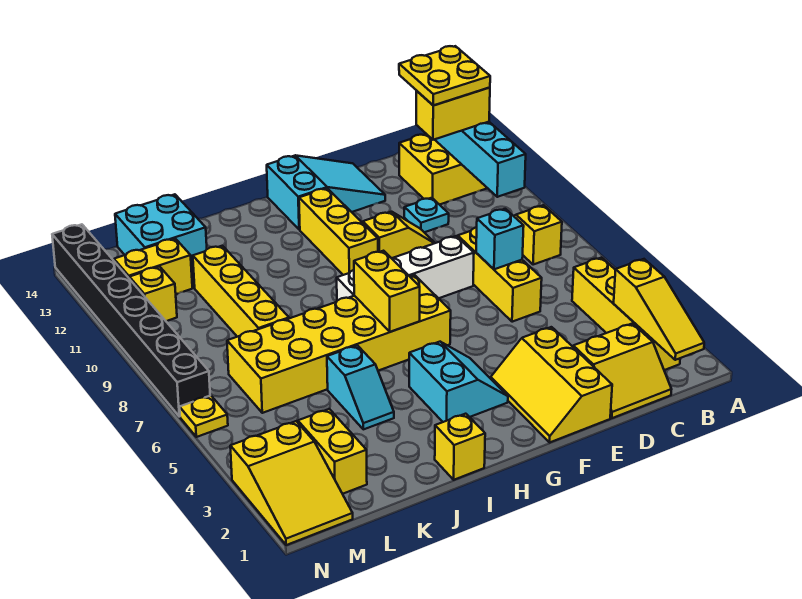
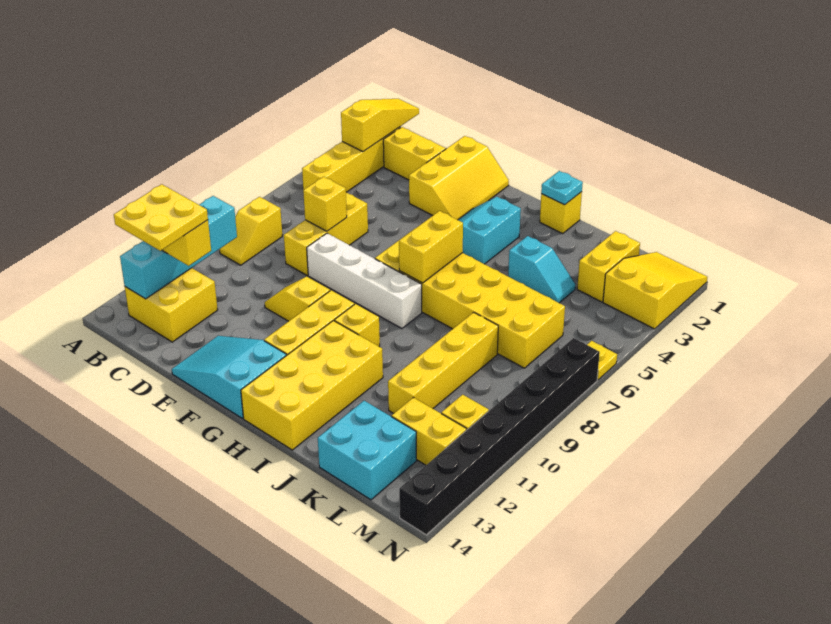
cyan brick D7 level 2 -> yellow brick D7 level 2
cyan plate D11 level 1 -> cyan plate I1 level 2
none -> yellow brick H10 level 1
none -> yellow brick H11:I14 level 1
cyan slope J4:J5 level 1 top 5 -> cyan slope J4:K4 level 1 top J

